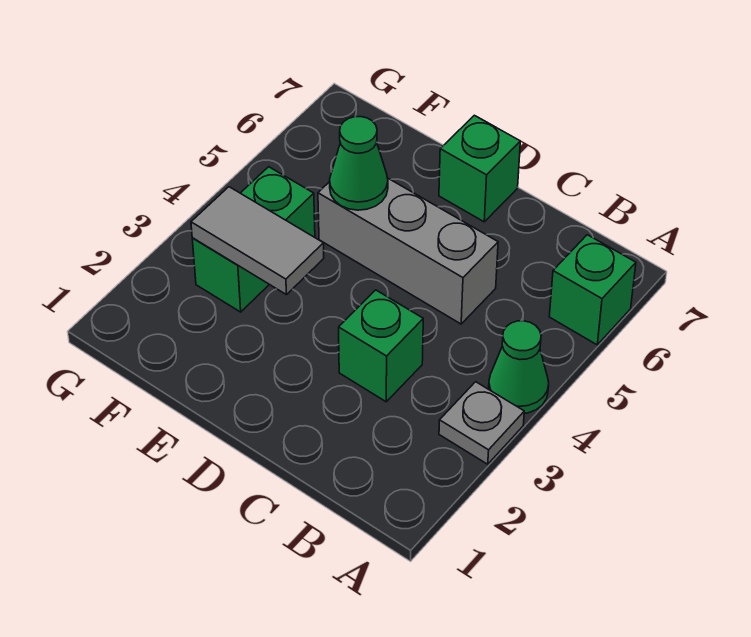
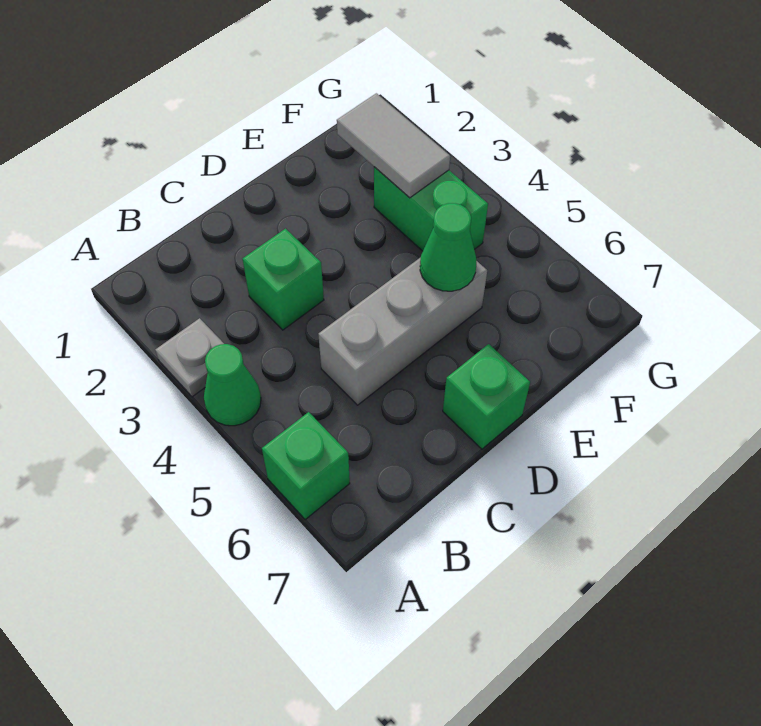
grey tile E3:F3 level 2 -> grey tile F2:F3 level 2

